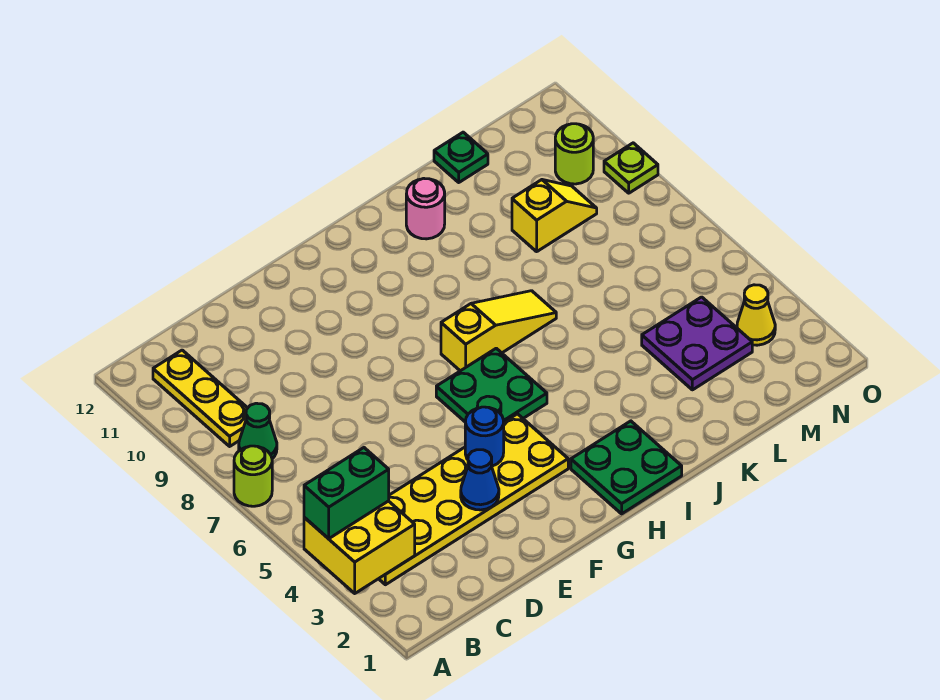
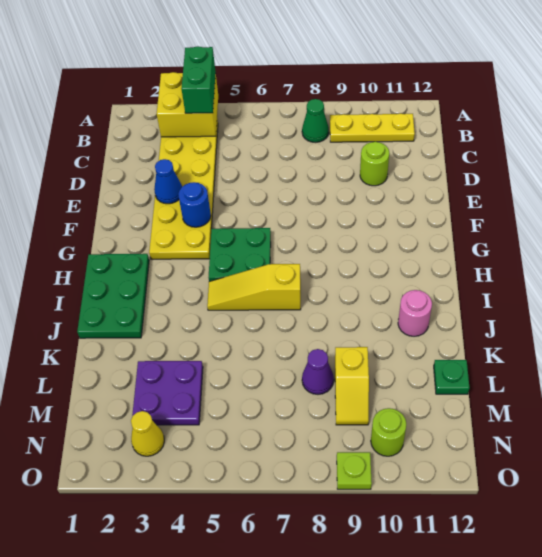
lime round brick A7 level 1 -> lime round brick D10 level 1
green plate H1:I2 level 1 -> green plate H1:J2 level 1
yellow slope H7:J7 level 1 top H -> yellow slope I5:I7 level 1 top 7
none -> purple cone L8 level 1

